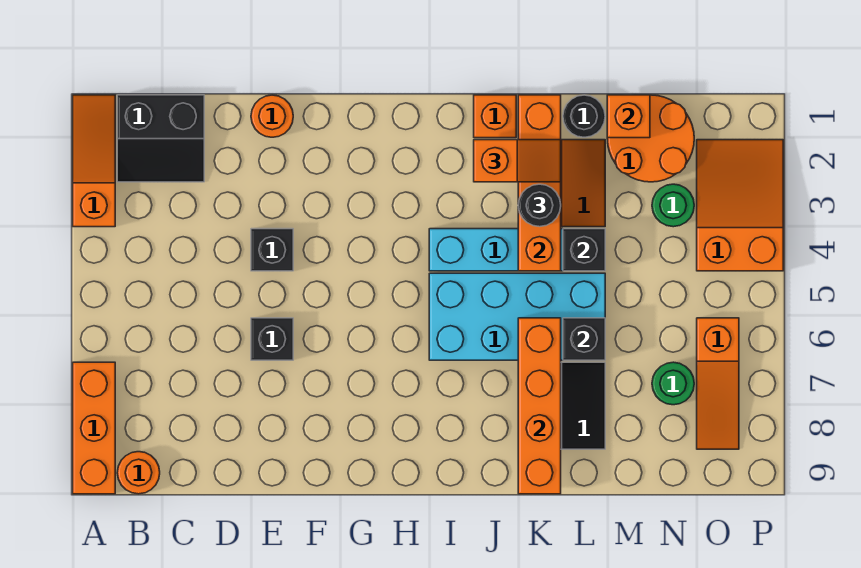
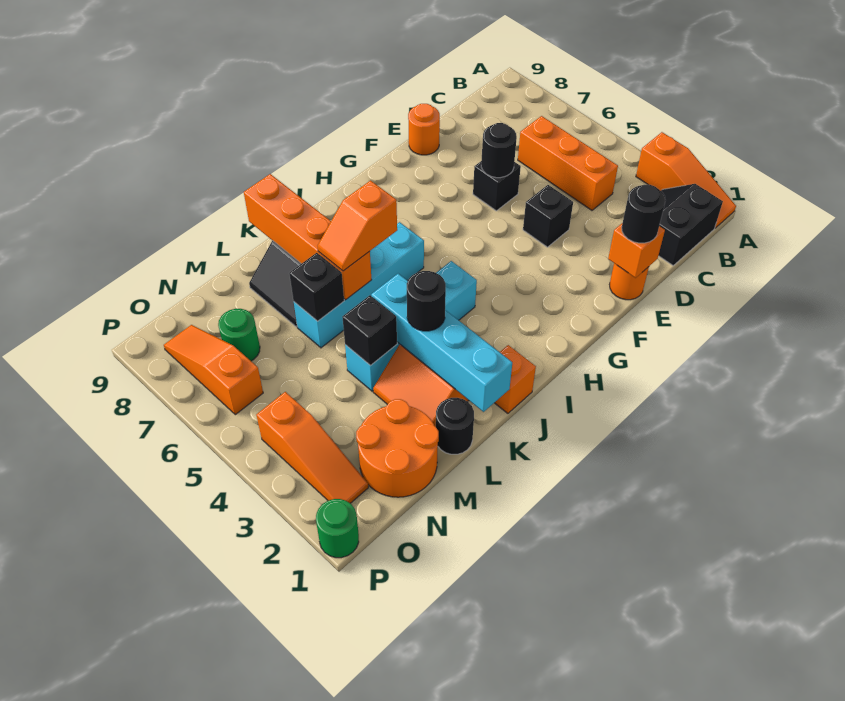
orange brick A7:A9 level 1 -> orange brick C4:C6 level 1
orange round brick B9 level 1 -> orange round brick E9 level 1
none -> black round brick E1 level 3
none -> black round brick E6 level 2
cyan brick I5:L6 level 1 -> cyan brick I6:L6 level 1
orange slope J2:K2 level 3 top J -> orange slope J6:K6 level 3 top J
orange brick K1:K4 level 2 -> cyan brick K1:K4 level 2
orange brick M1 level 2 -> orange brick E1 level 2
green round brick N3 level 1 -> green round brick P1 level 1
orange slope O2:P4 level 1 top 4 -> orange slope O2:O4 level 1 top 4

